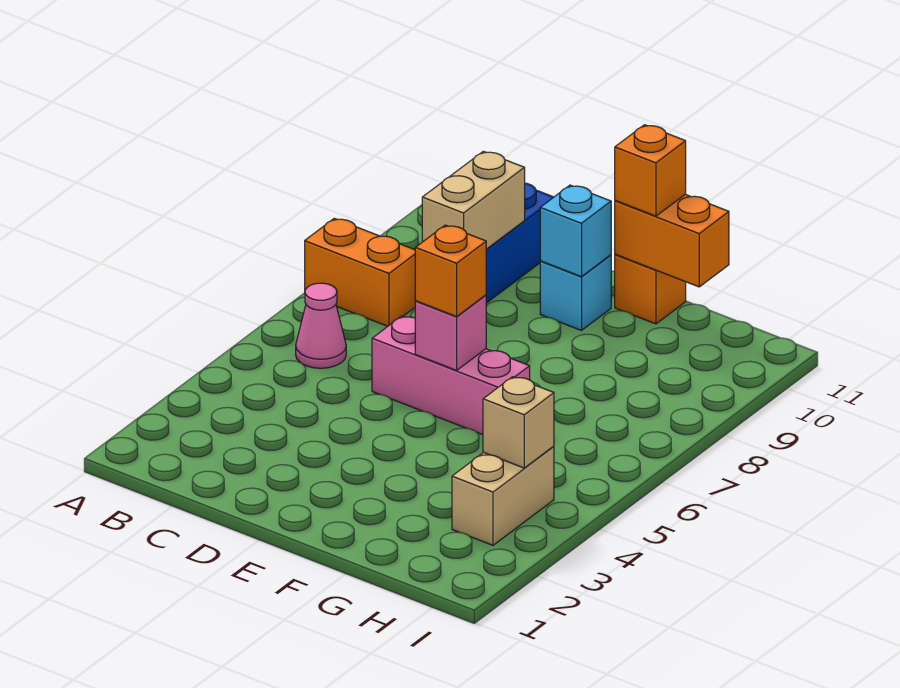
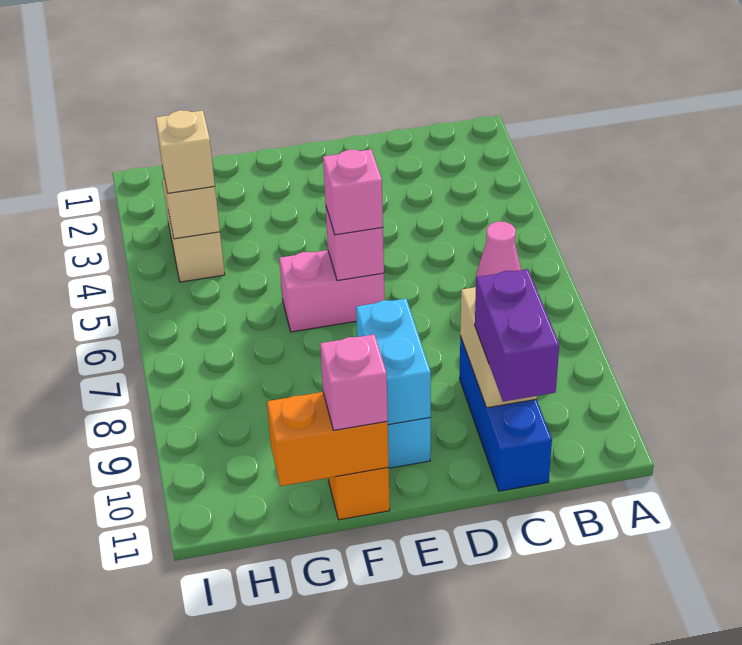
orange brick A8:B8 level 1 -> none
none -> purple brick C10:C11 level 3
pink brick D6:F6 level 1 -> pink brick E6:F6 level 1
orange brick E6 level 3 -> pink brick E6 level 3
cyan brick E10 level 2 -> cyan brick E9:E10 level 2
orange brick F11 level 3 -> pink brick F11 level 3
none -> tan brick H4 level 3

